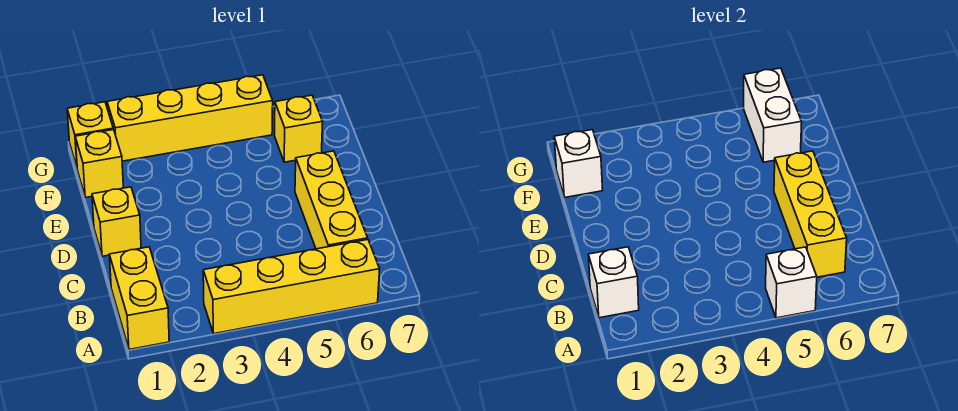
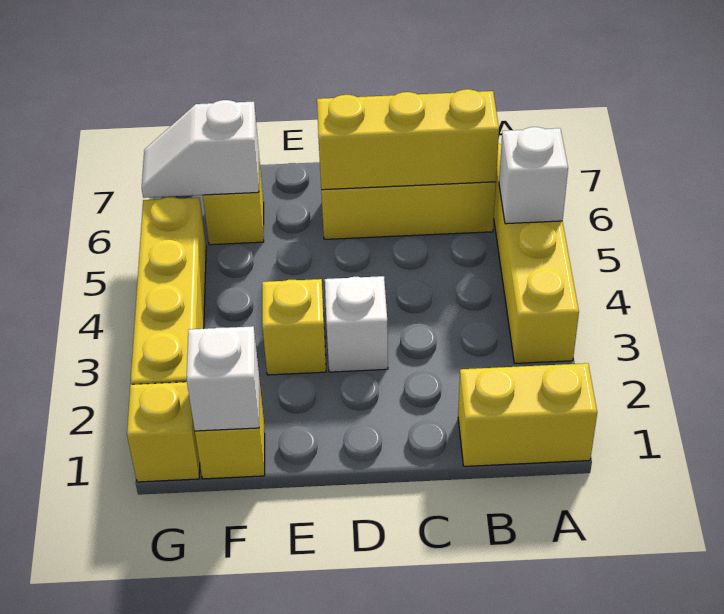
white brick B1 level 2 -> white brick D3 level 1
yellow brick D1 level 1 -> yellow brick E3 level 1
white brick F6:G6 level 2 -> white slope F6:G6 level 2 top F

